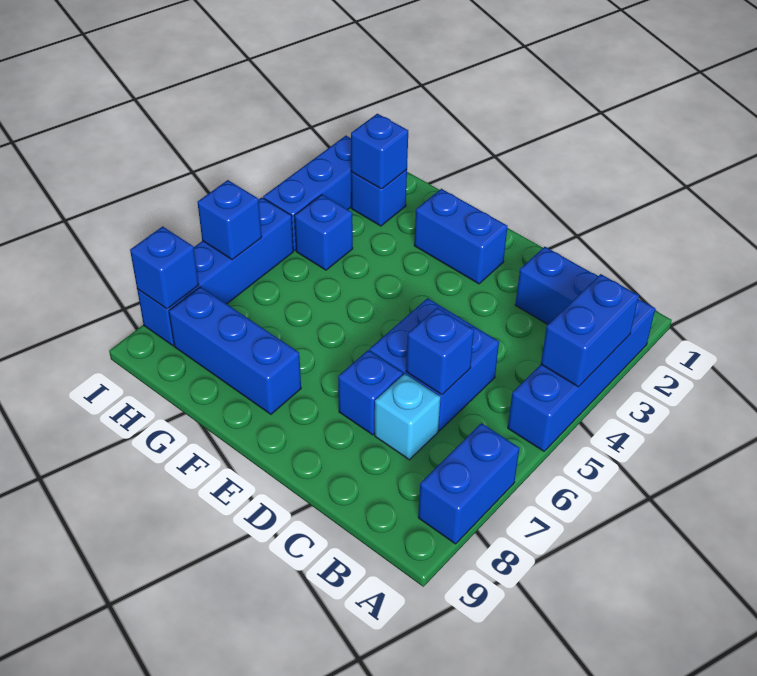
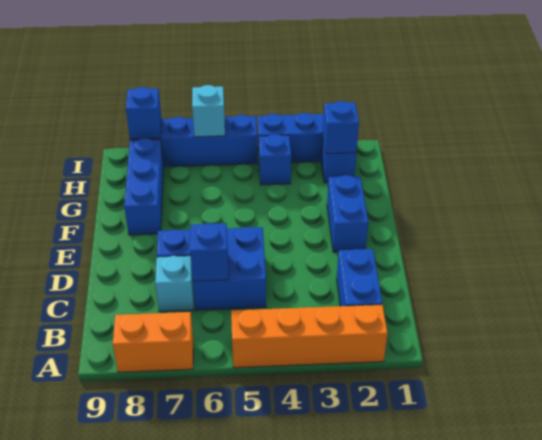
blue brick A2:A5 level 1 -> orange brick A2:A5 level 1
blue brick A3:A4 level 2 -> none
blue brick A7:A8 level 1 -> orange brick A7:A8 level 1
blue brick I6 level 2 -> cyan brick I6 level 2

